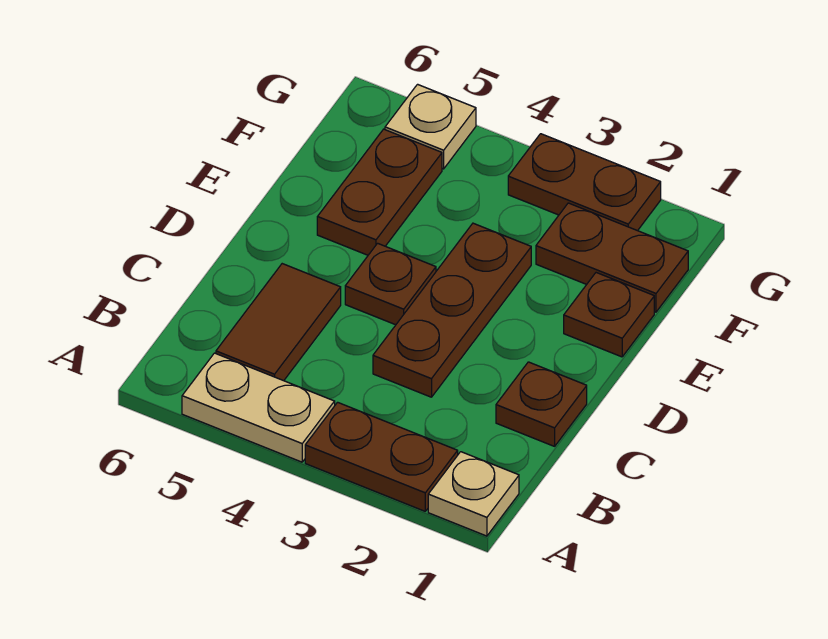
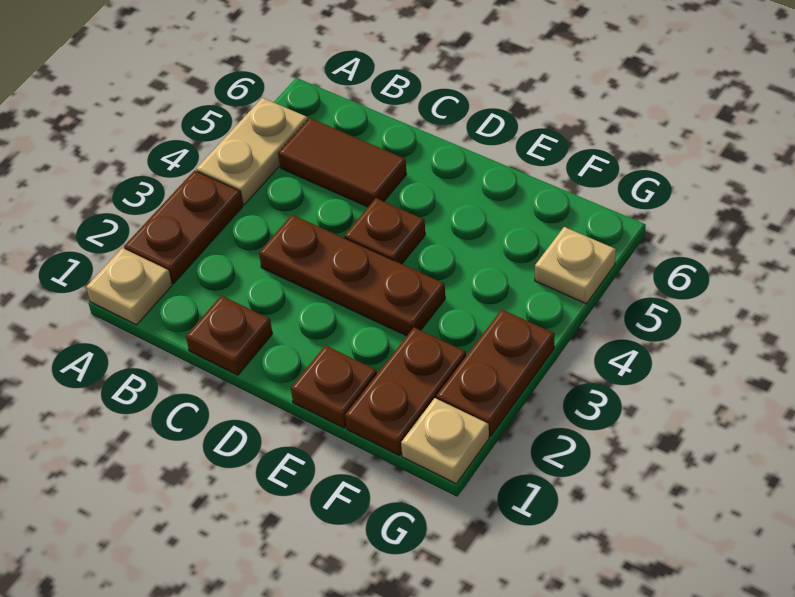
brown plate E5:F5 level 1 -> none
none -> tan plate G1 level 1

